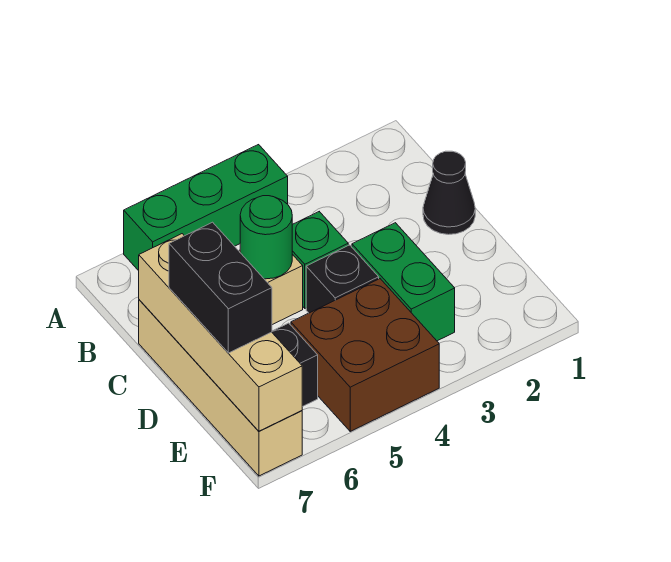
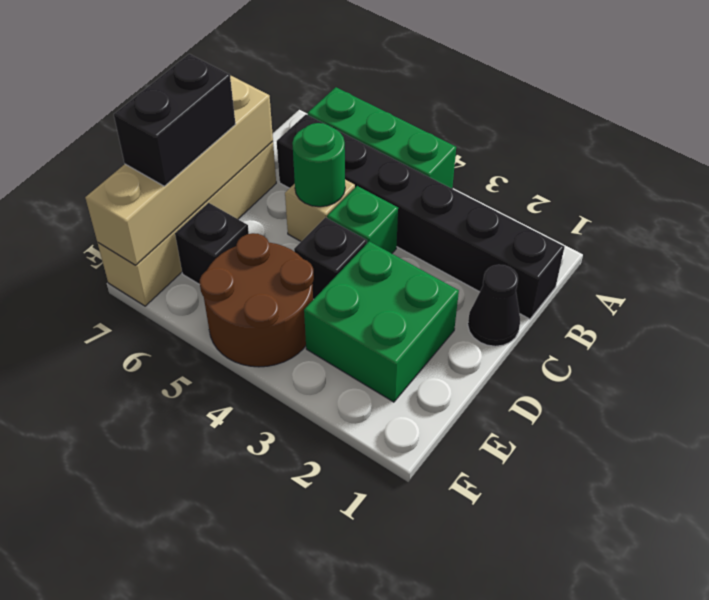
none -> black brick B1:B6 level 1
green brick D3:E3 level 1 -> green brick D2:E3 level 1
brown brick E4:F5 level 1 -> brown round brick E4:F5 level 1

